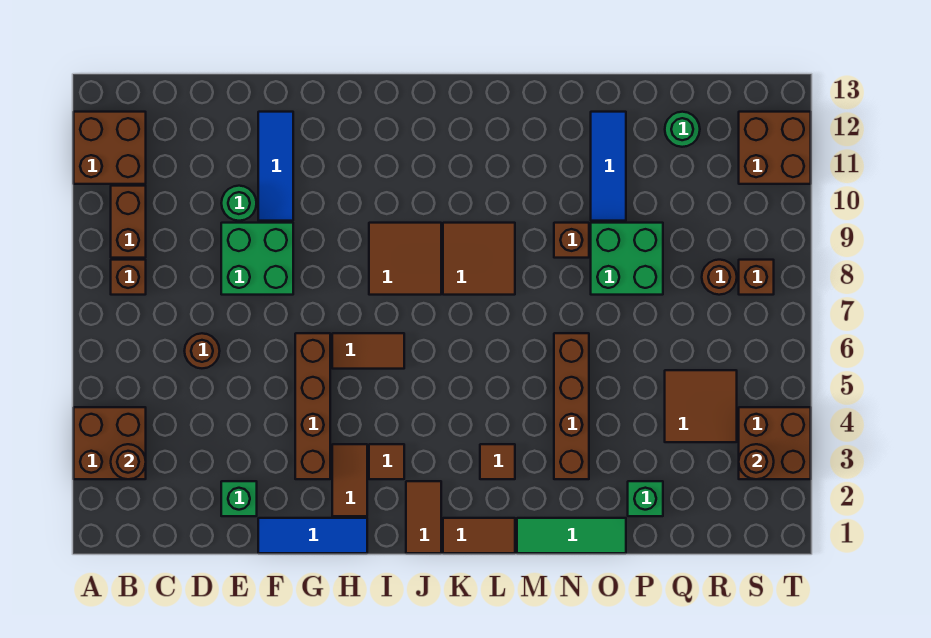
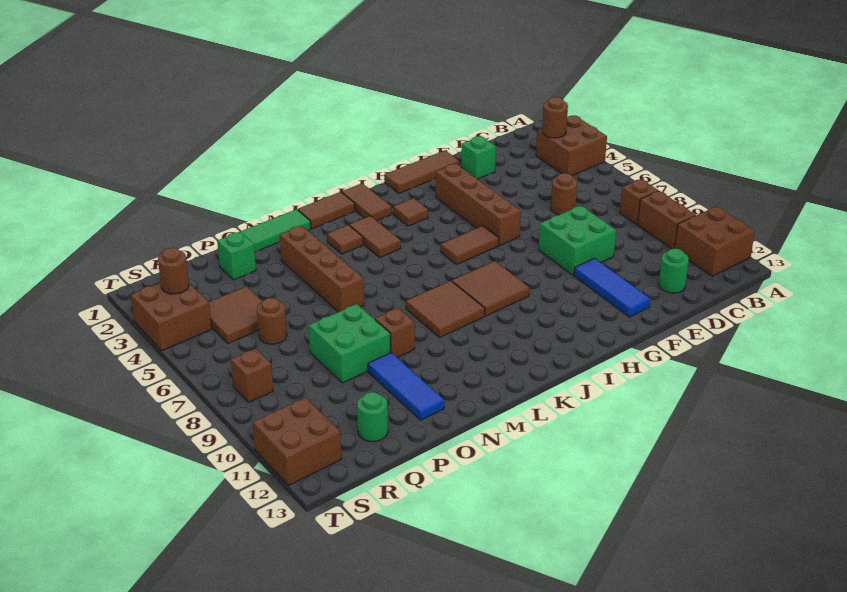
green round brick E10 level 1 -> green round brick D12 level 1
blue tile F1:H1 level 1 -> brown tile F1:H1 level 1
brown tile H2:H3 level 1 -> brown tile K3:K4 level 1
brown round brick R8 level 1 -> brown round brick Q6 level 1

